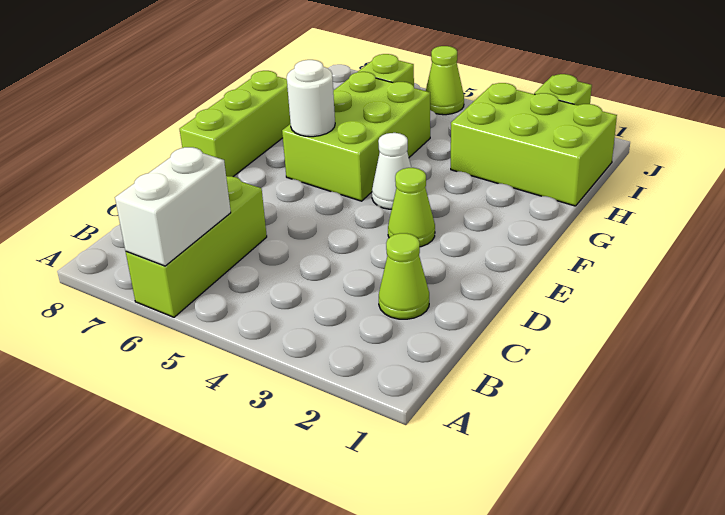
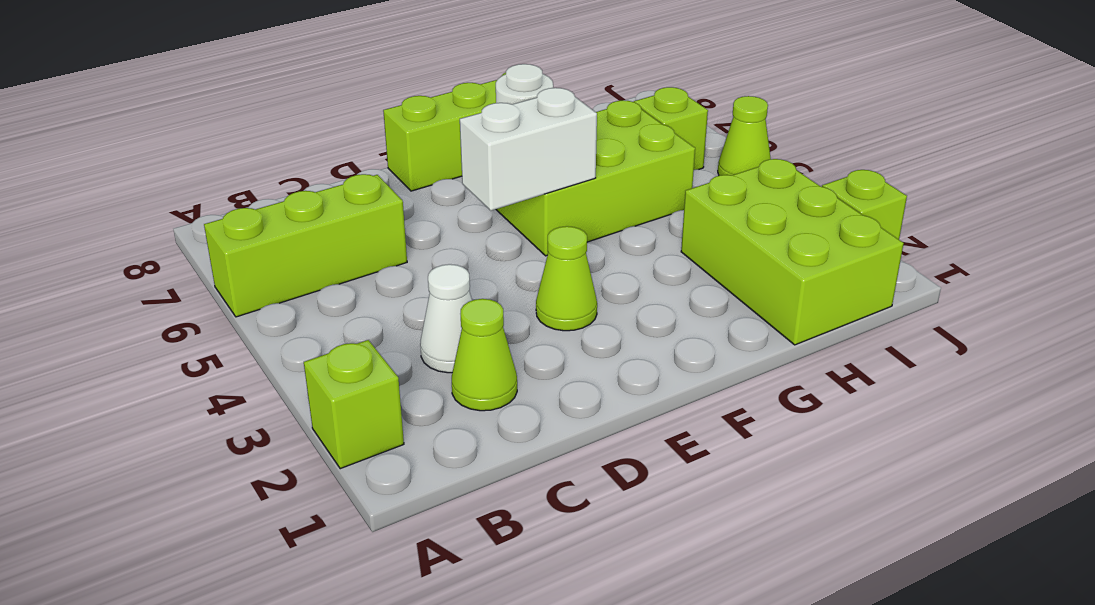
none -> lime brick A2 level 1
white brick A6:B6 level 2 -> white brick E5:F5 level 2
white cone F4 level 1 -> white cone C3 level 1

